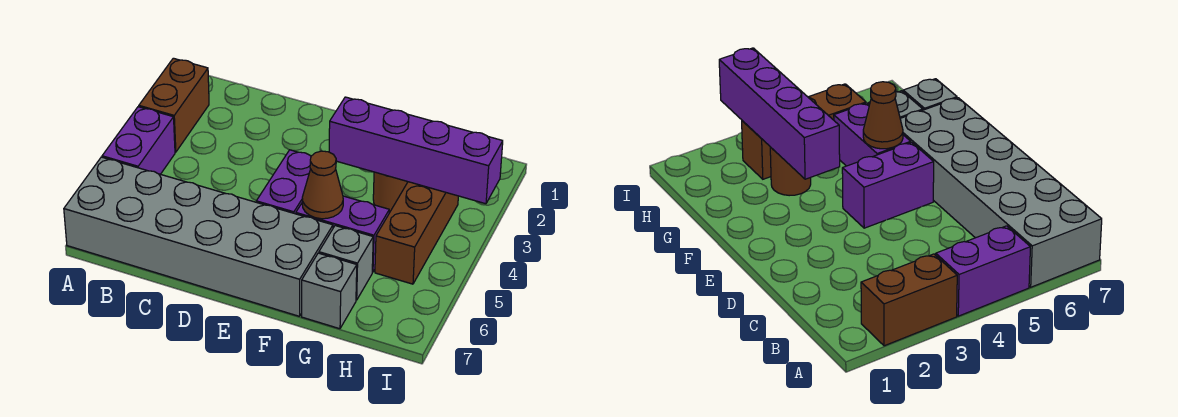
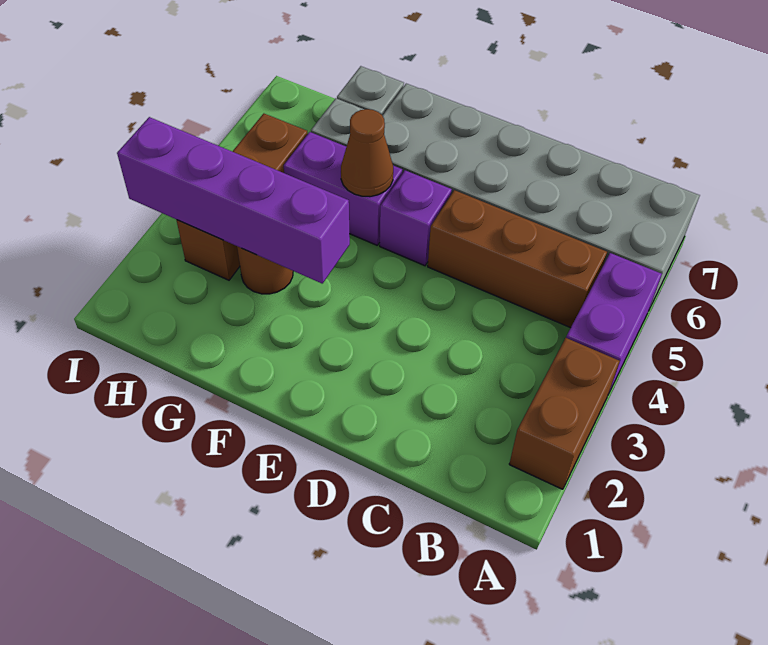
none -> brown brick B5:D5 level 1
purple brick E4:E5 level 1 -> purple brick E5 level 1

